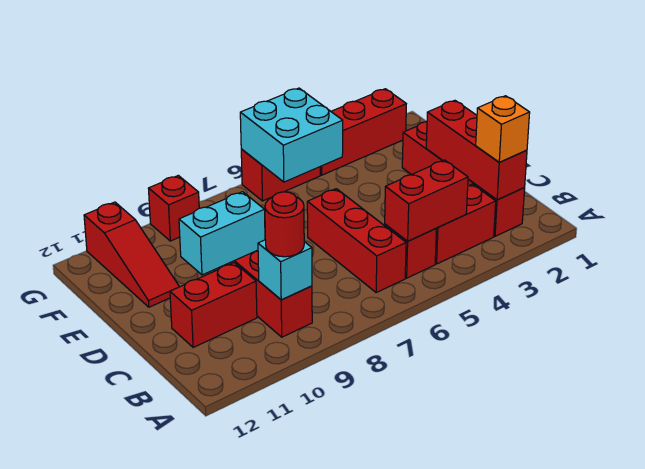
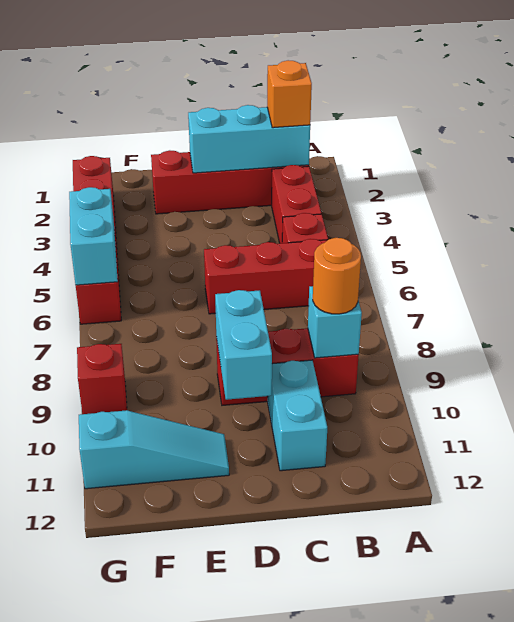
red brick B2:D2 level 2 -> cyan brick B2:D2 level 2
red brick B4:B5 level 2 -> none
red round brick B9 level 3 -> orange round brick B9 level 3
red brick C10:C11 level 1 -> cyan brick C10:C11 level 1
red slope E11:G11 level 1 top G -> cyan slope E11:G11 level 1 top G
cyan brick F5:G6 level 2 -> cyan brick G5:G6 level 2

